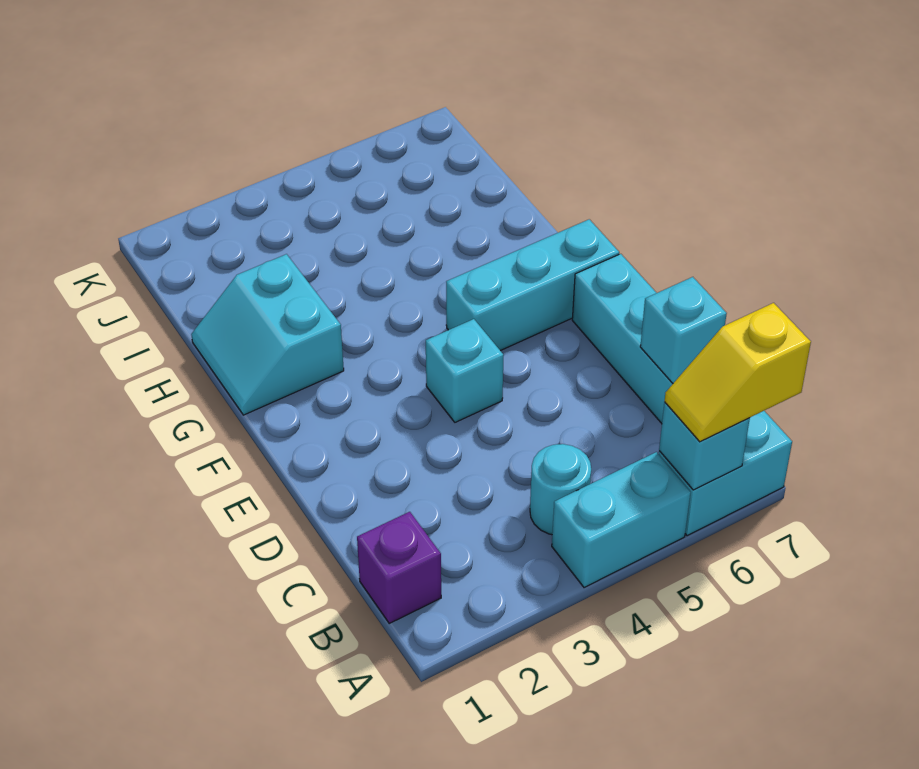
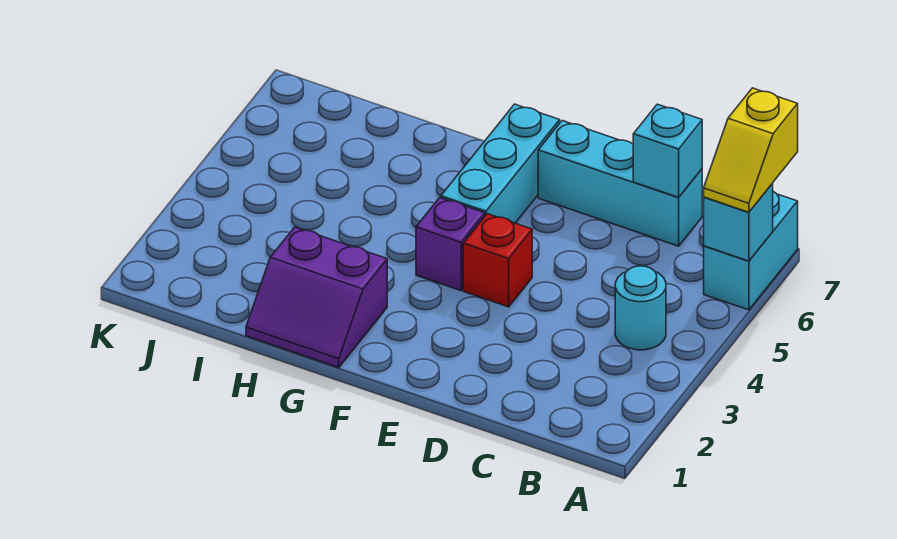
cyan brick A4:A5 level 1 -> none
purple brick B1 level 1 -> purple brick F4 level 1
cyan brick E4 level 1 -> red brick E4 level 1
cyan slope G1:H2 level 1 top 2 -> purple slope G1:H2 level 1 top 2

